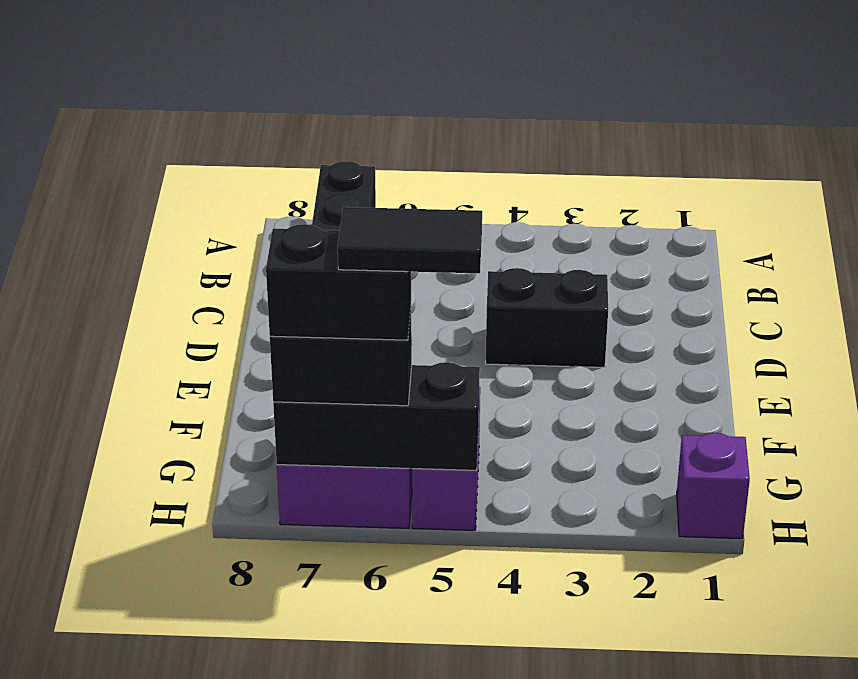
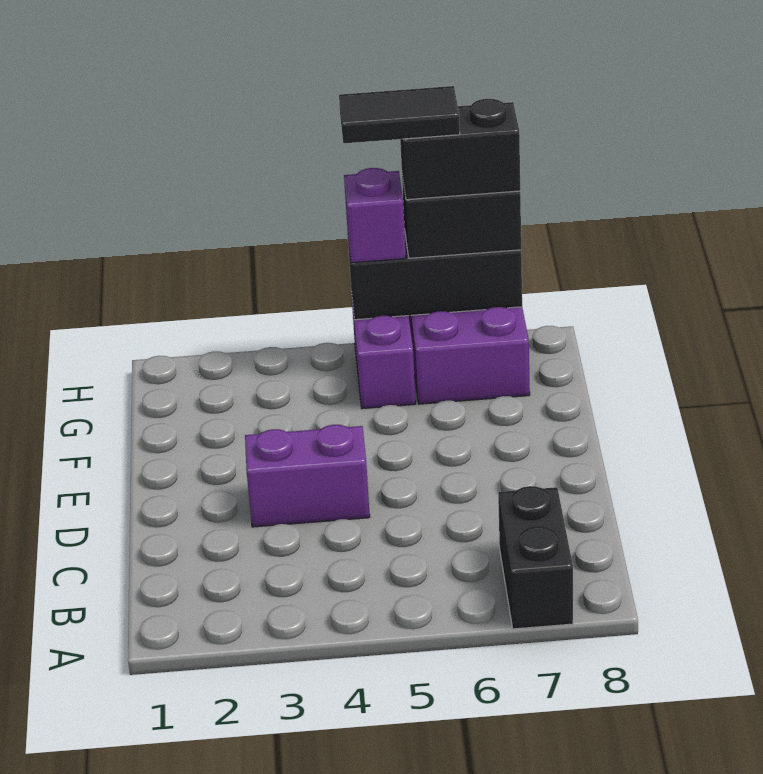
black brick D3:D4 level 1 -> purple brick D3:D4 level 1
purple brick H1 level 1 -> purple brick H5 level 3

